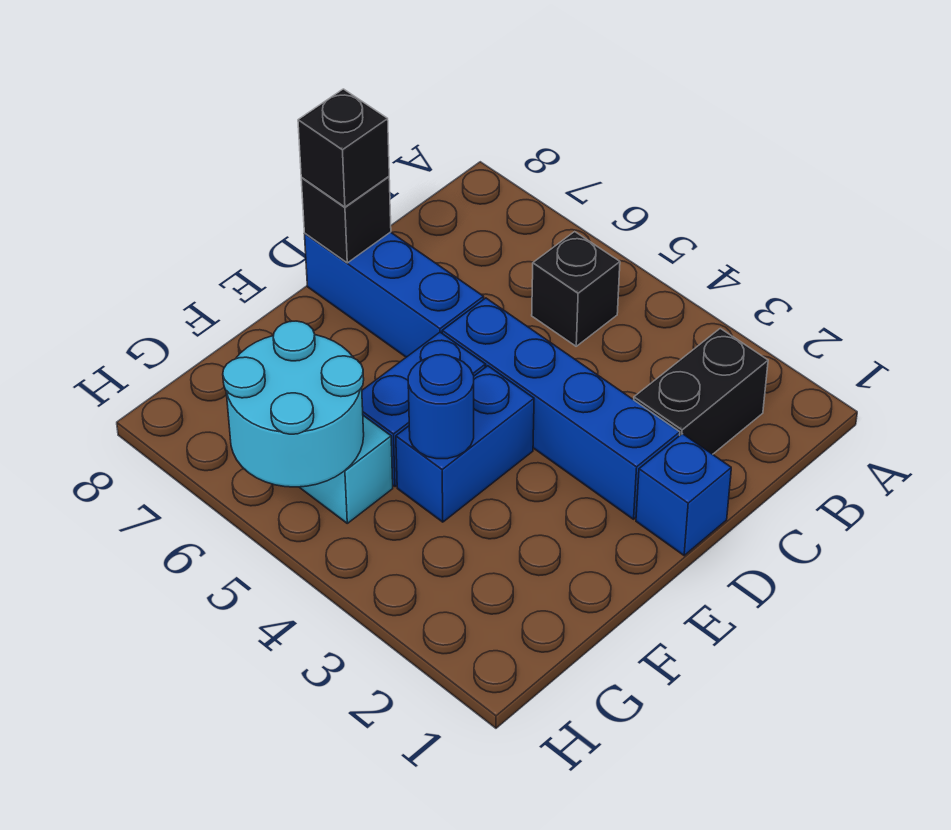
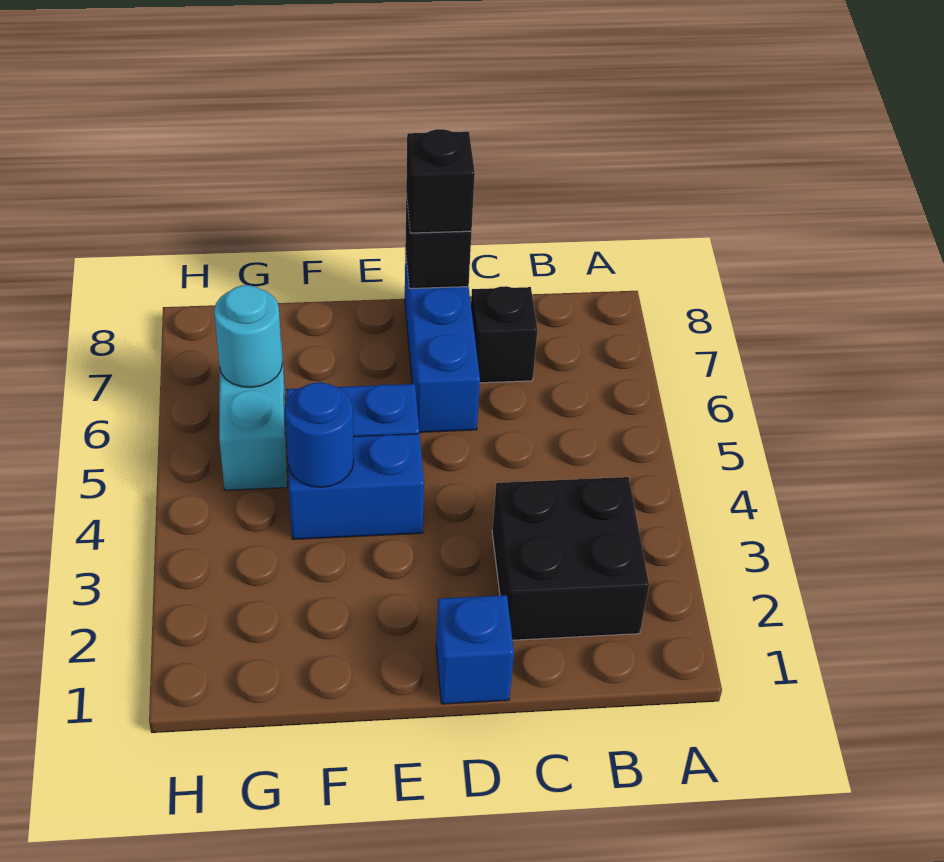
black brick B2:C2 level 1 -> black brick B2:C3 level 1
black brick B5 level 1 -> black brick C7 level 1
blue brick D2:D5 level 1 -> none
cyan round brick G5:H6 level 2 -> cyan round brick G6 level 2

